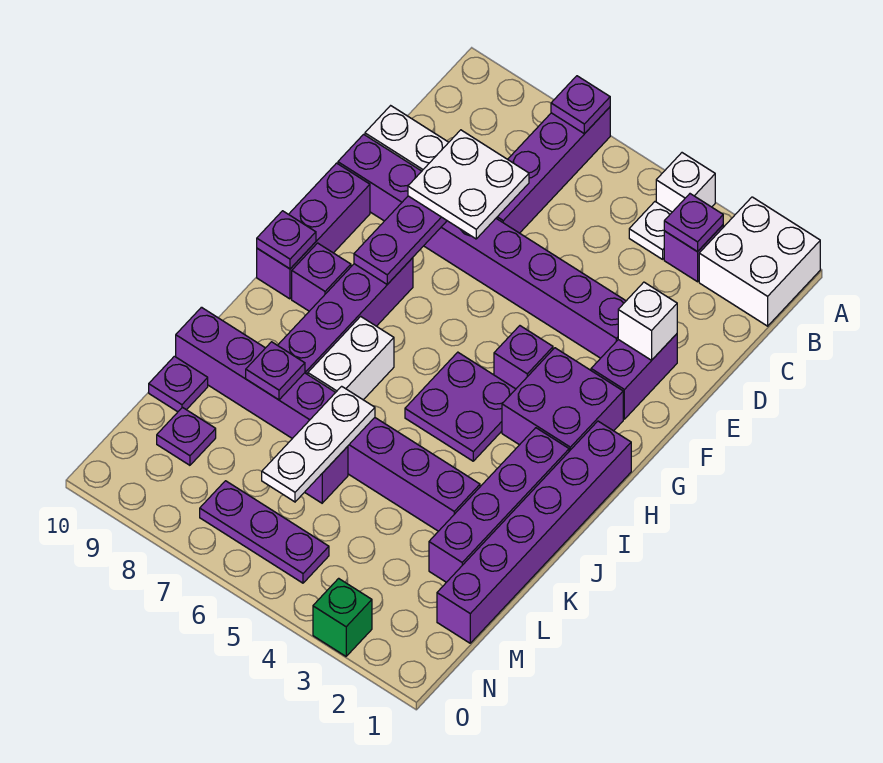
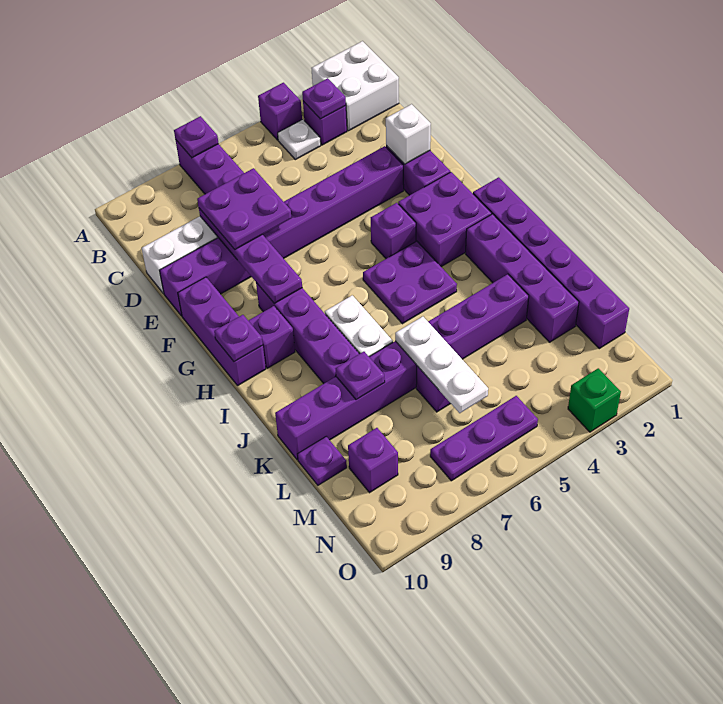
white brick A4 level 1 -> purple brick A4 level 1
white plate D7:E8 level 3 -> purple plate D7:E8 level 3
purple plate M9 level 1 -> purple brick M9 level 1

